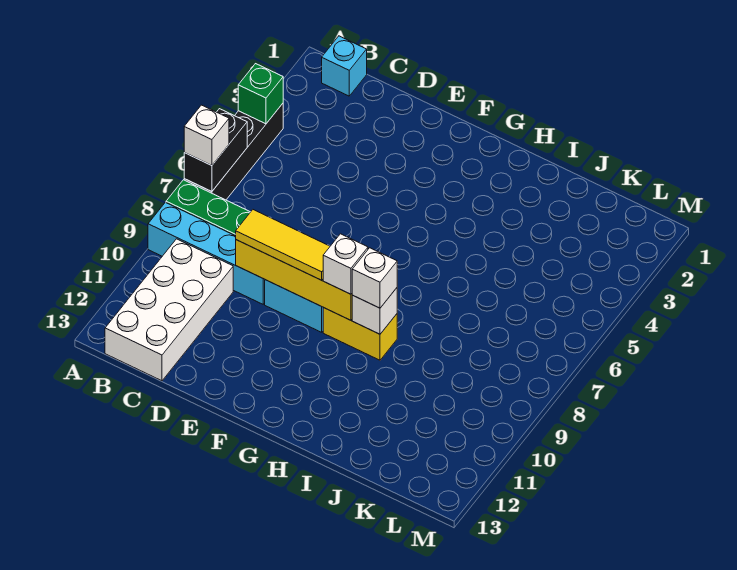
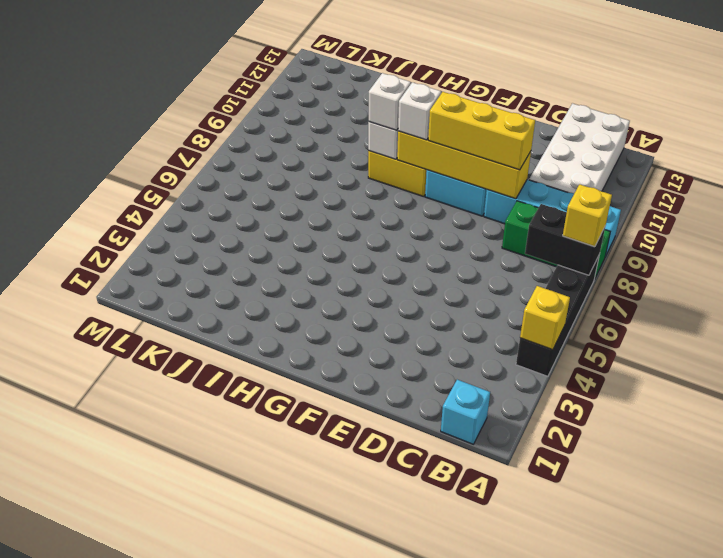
green brick A4 level 2 -> yellow brick A4 level 2
black brick A6:A7 level 2 -> black brick A7:B7 level 2
white brick A7 level 3 -> yellow brick A7 level 3
yellow tile D9:F9 level 3 -> yellow brick D9:F9 level 3

